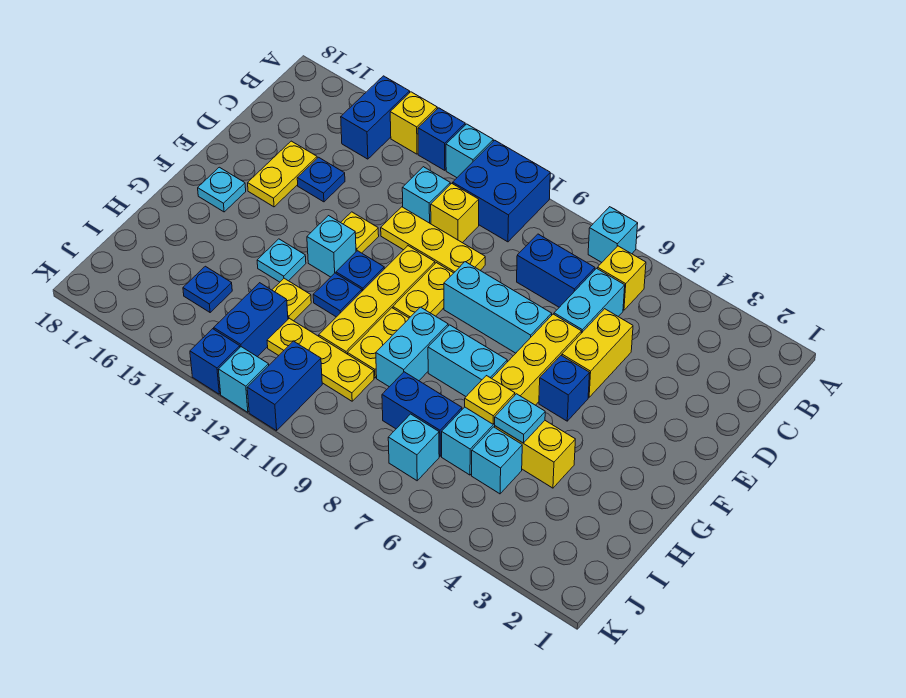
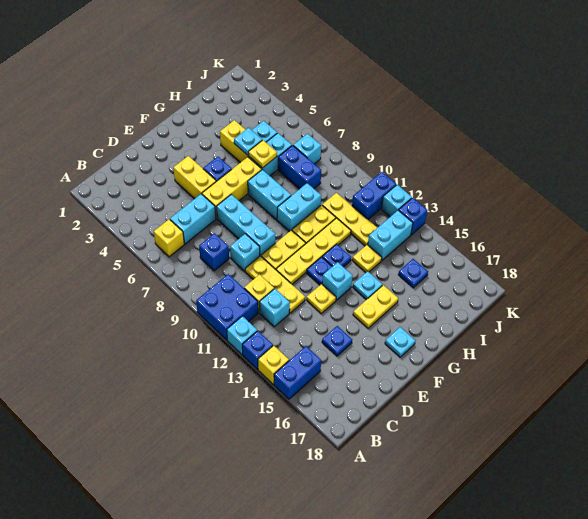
cyan brick A7 level 1 -> cyan brick D9 level 1
blue brick C7:C8 level 1 -> blue brick C8 level 1
yellow brick D5:E5 level 1 -> yellow brick E4:E5 level 1
yellow plate D16:E16 level 1 -> yellow plate F15:G15 level 1
blue brick I13:J13 level 1 -> cyan brick I13:J13 level 1

